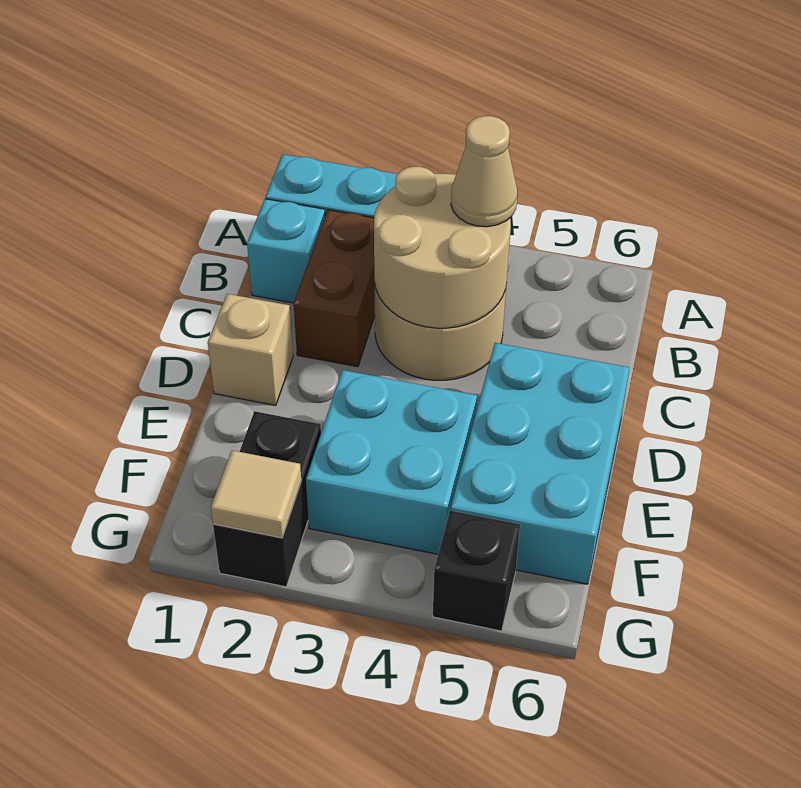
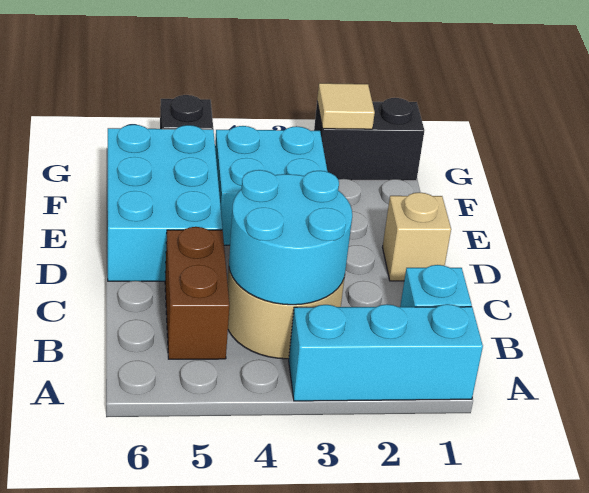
brown brick B2:C2 level 1 -> brown brick B5:C5 level 1
tan round brick B3:C4 level 2 -> cyan round brick B3:C4 level 2
tan cone B4 level 3 -> none
black brick F2:G2 level 1 -> black brick G1:G2 level 1

